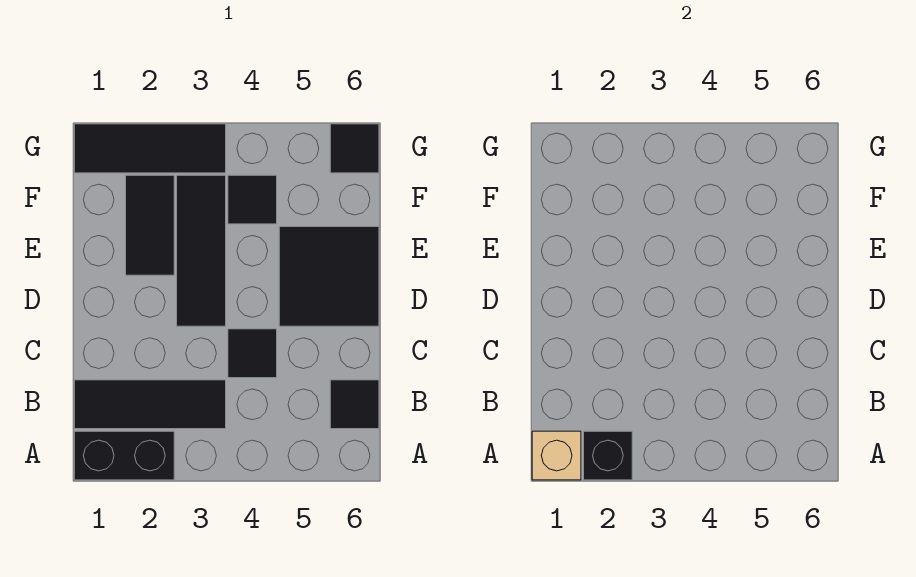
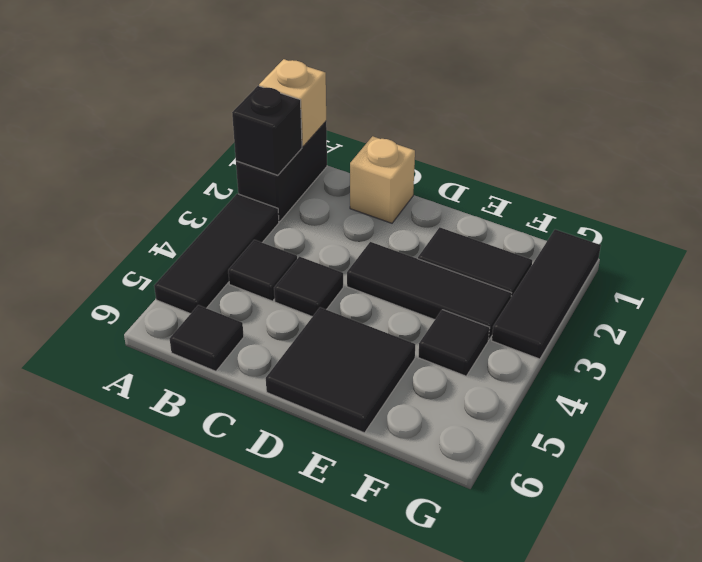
black tile B1:B3 level 1 -> black tile A3:A5 level 1
none -> tan brick C1 level 1
black tile G6 level 1 -> black tile B4 level 1

